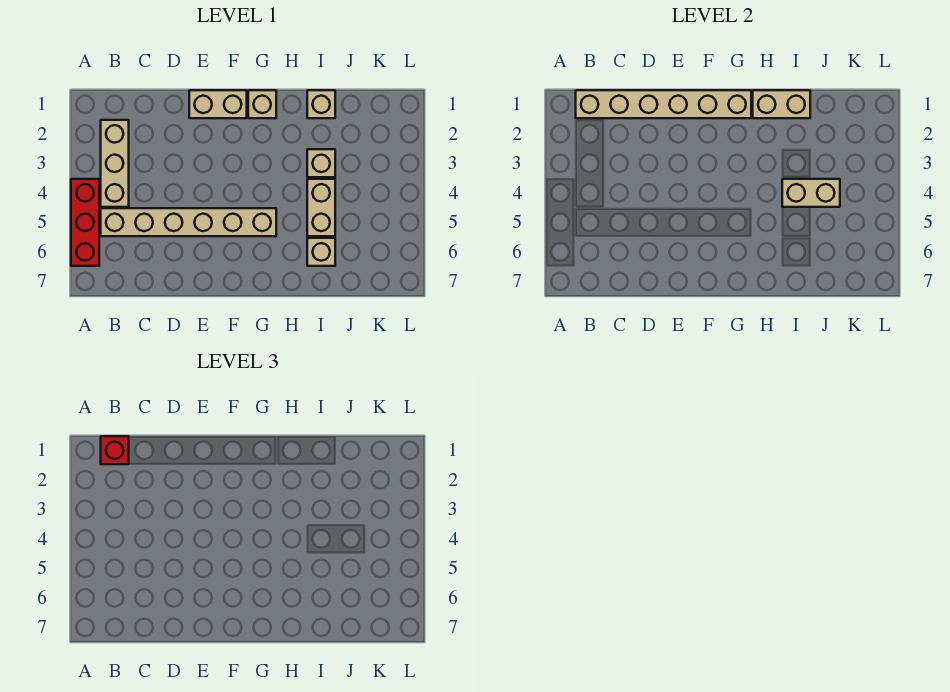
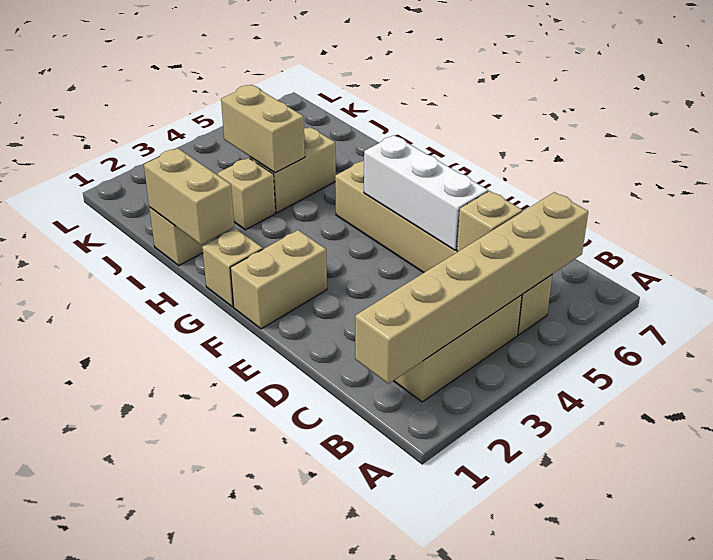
red brick A4:A6 level 1 -> none
tan brick B1:G1 level 2 -> tan brick B1:B6 level 2
red brick B1 level 3 -> none
none -> white brick D5:F5 level 2
tan brick E1:F1 level 1 -> tan brick F1:F2 level 1
tan brick I6 level 1 -> tan brick C5 level 2

